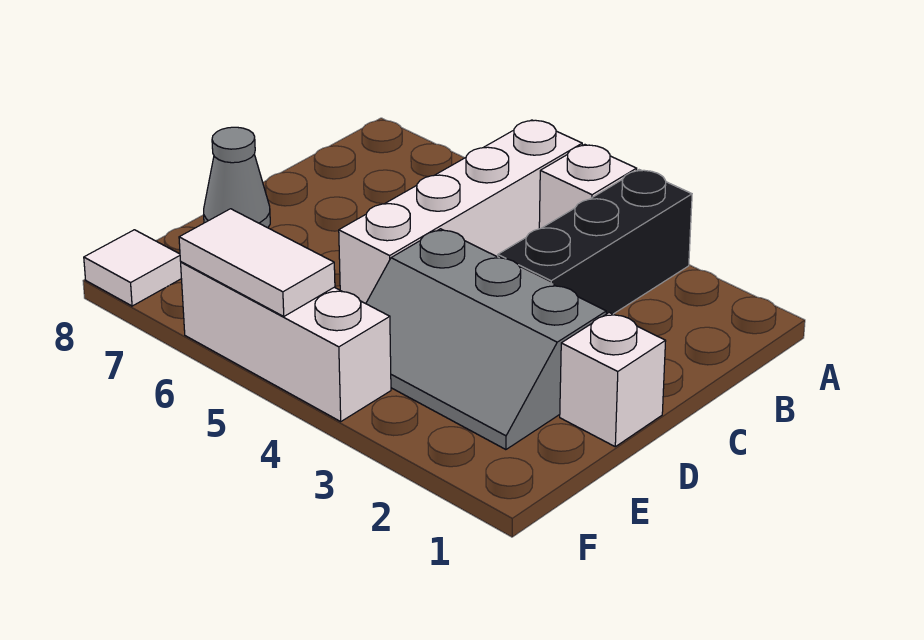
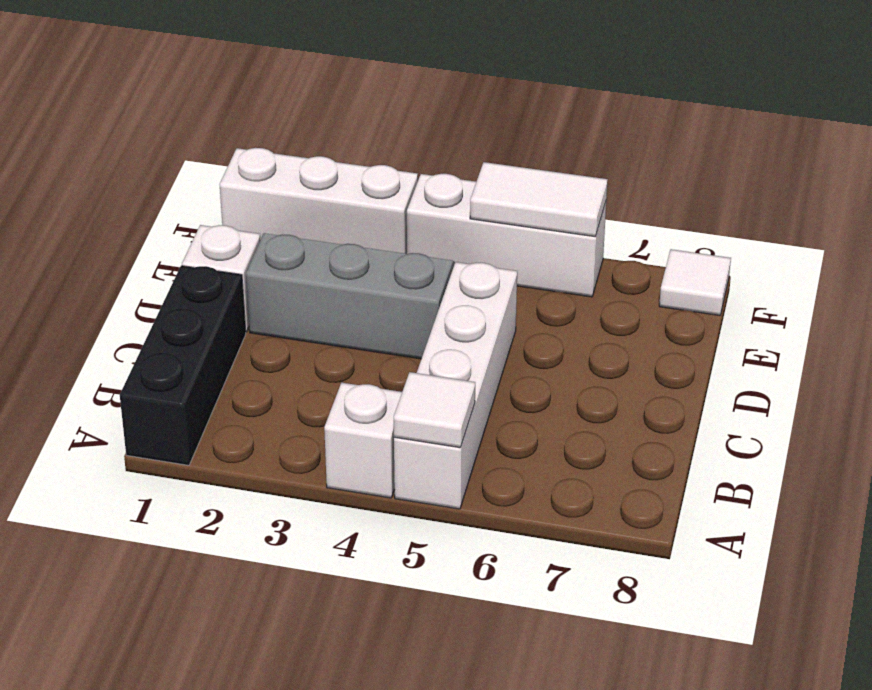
black brick A3:C3 level 1 -> black brick A1:C1 level 1
none -> white tile A5 level 2
grey cone D8 level 1 -> none
none -> white brick F1:F3 level 1

